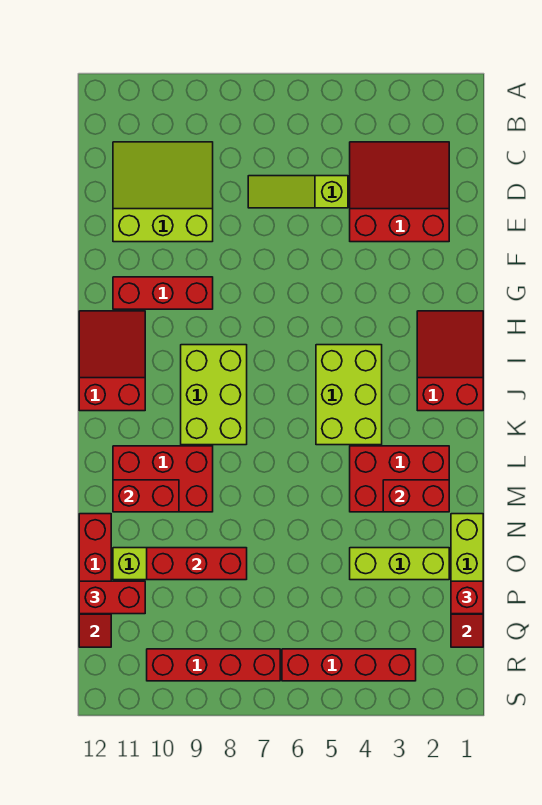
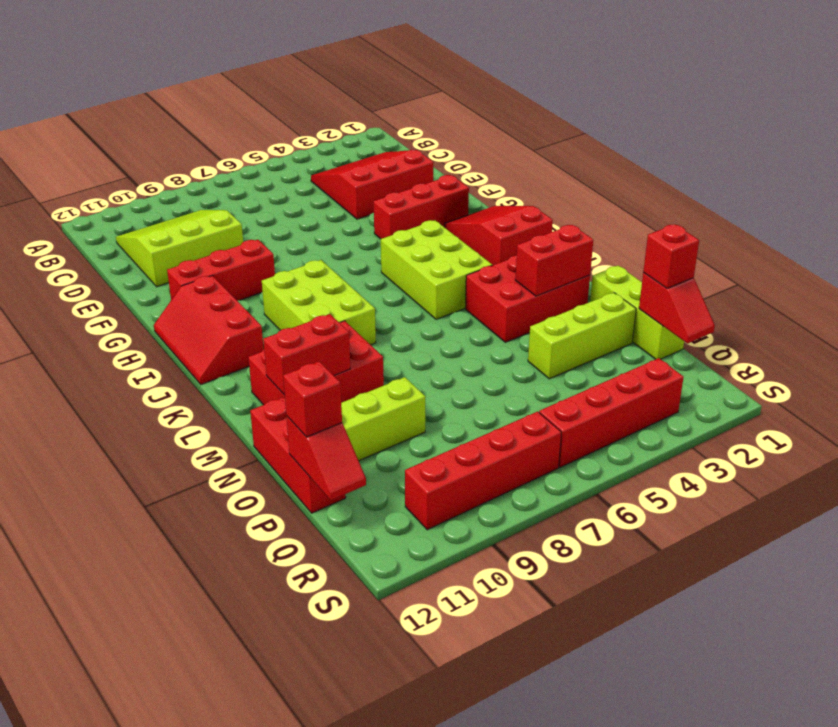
lime slope D5:D7 level 1 top 5 -> none
red slope H11:J12 level 1 top J -> red slope H11:J12 level 1 top 11
red brick O8:O10 level 2 -> red brick G2:G4 level 1
red brick P11:P12 level 3 -> red brick P12 level 3

